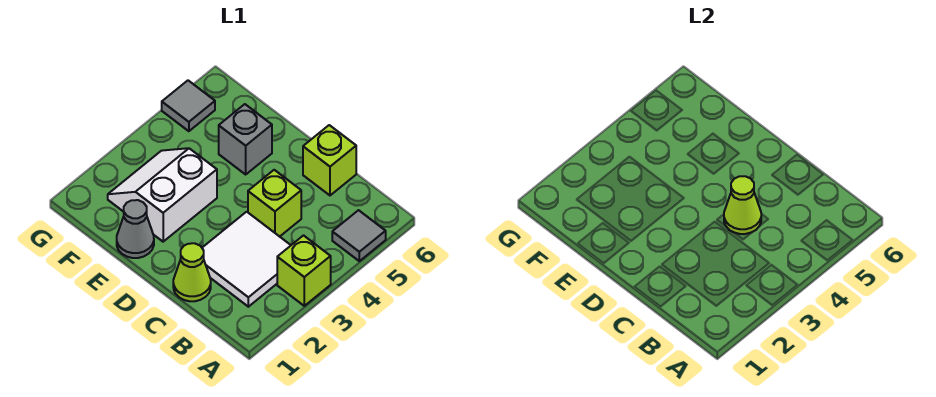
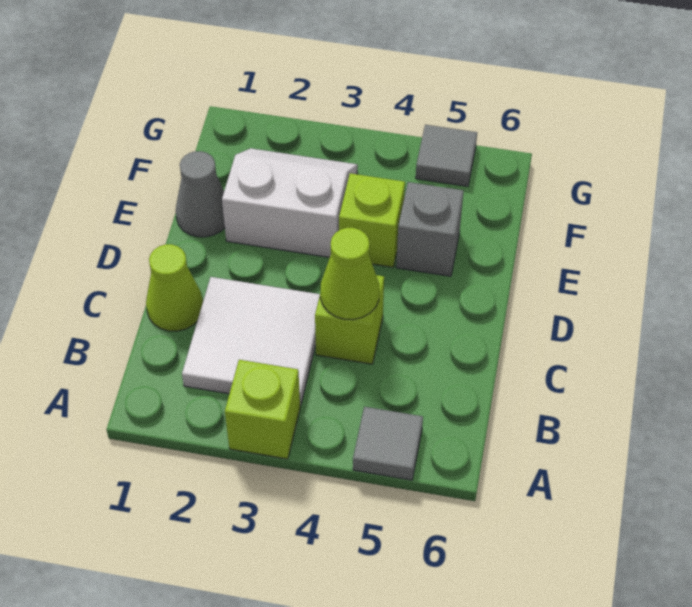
lime brick C6 level 1 -> lime brick E4 level 1

